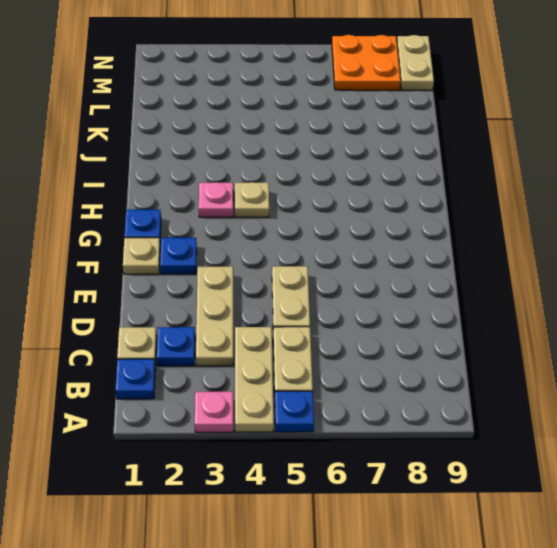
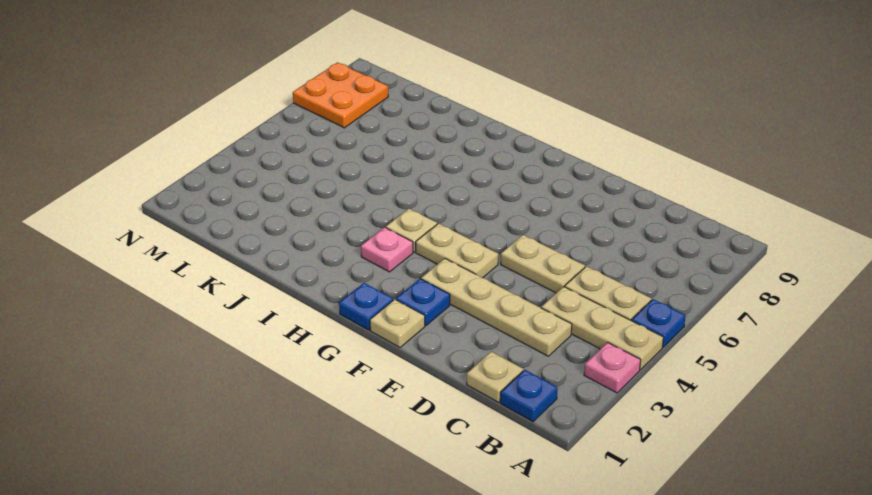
blue plate C2 level 1 -> none
tan plate C3:E3 level 1 -> tan plate C3:F3 level 1
tan plate M9:N9 level 1 -> tan plate F4:G4 level 1

